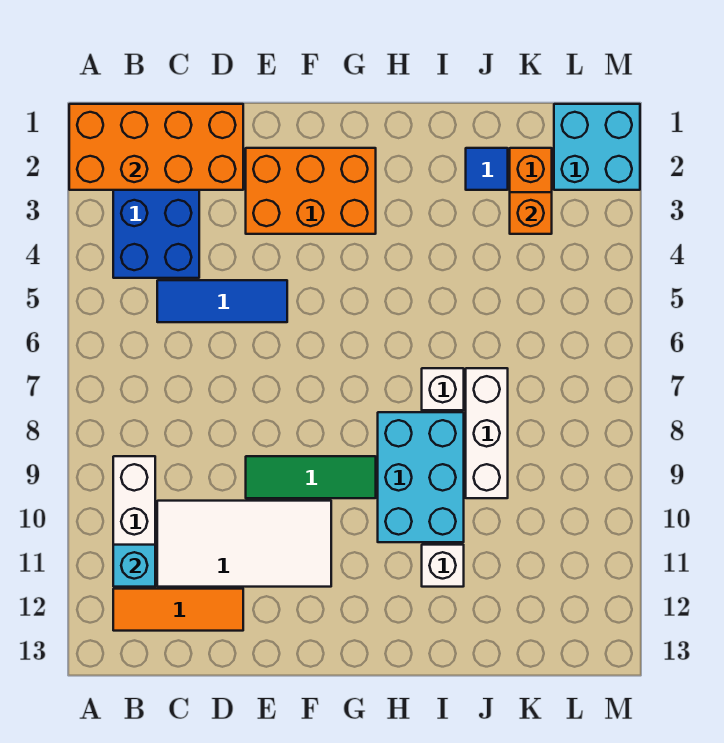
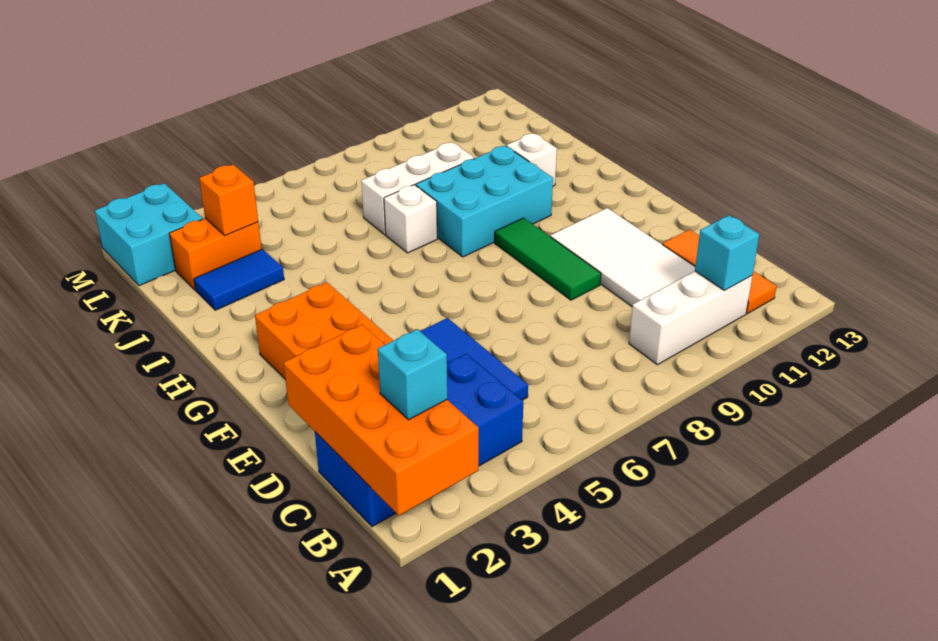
none -> cyan brick B2 level 3
blue tile J2 level 1 -> blue tile J2:J3 level 1

